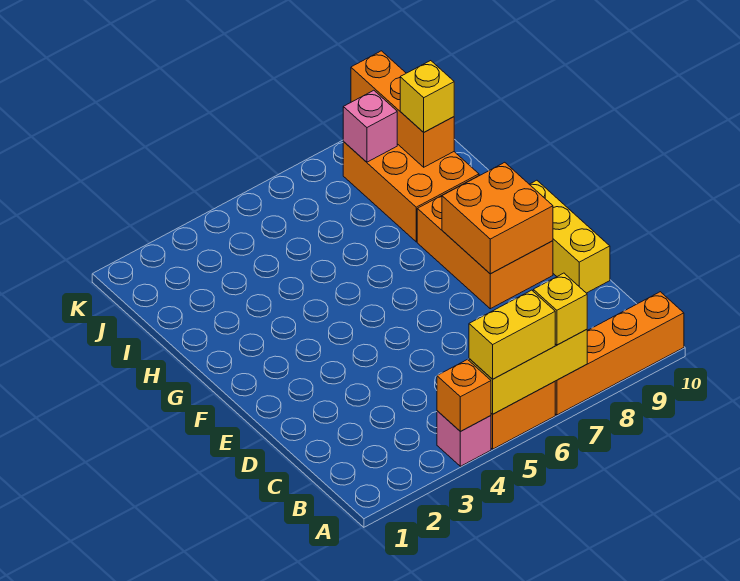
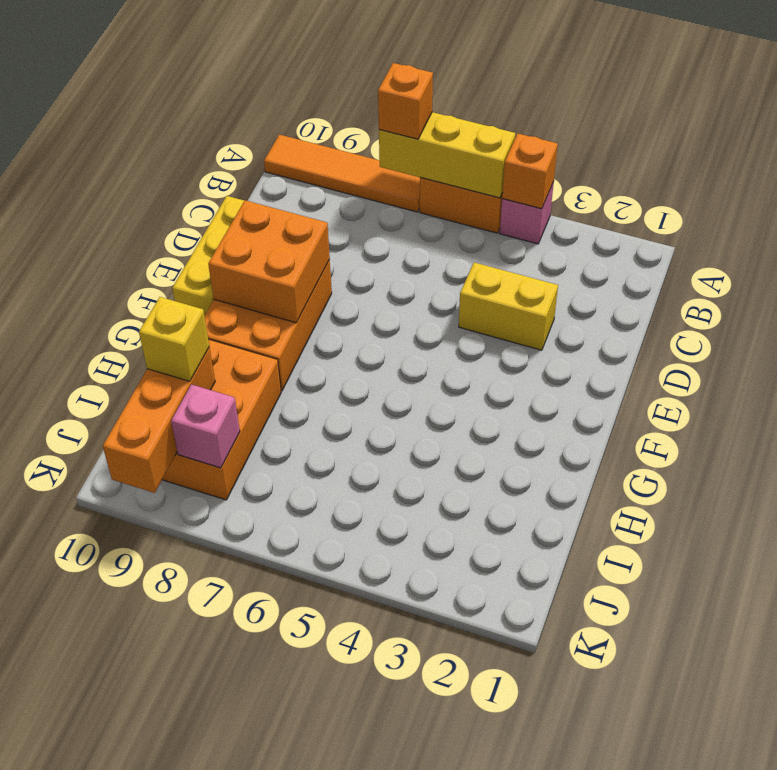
yellow brick A5:A6 level 3 -> yellow brick D3:D4 level 1
orange brick A7:A10 level 1 -> orange tile A7:A10 level 1
yellow brick A7 level 3 -> orange brick A7 level 3

